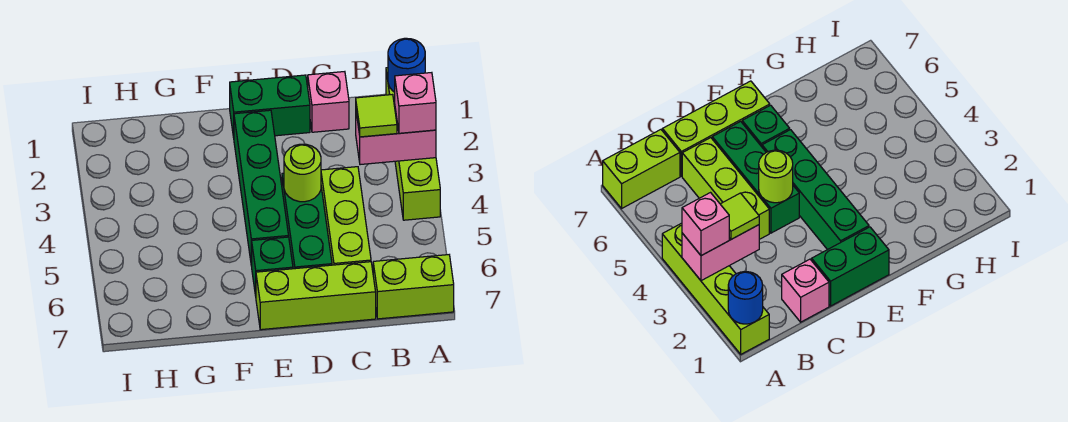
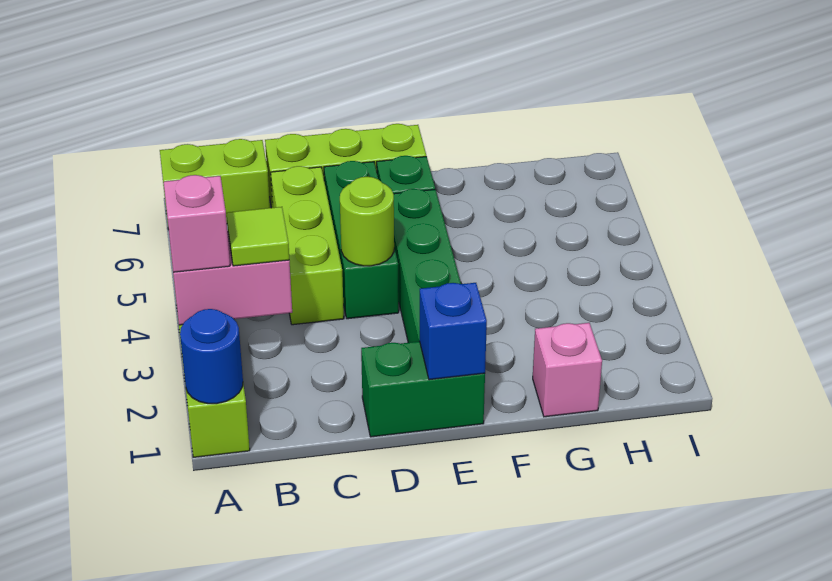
pink brick C1 level 1 -> pink brick G1 level 1
none -> blue brick E1 level 2

